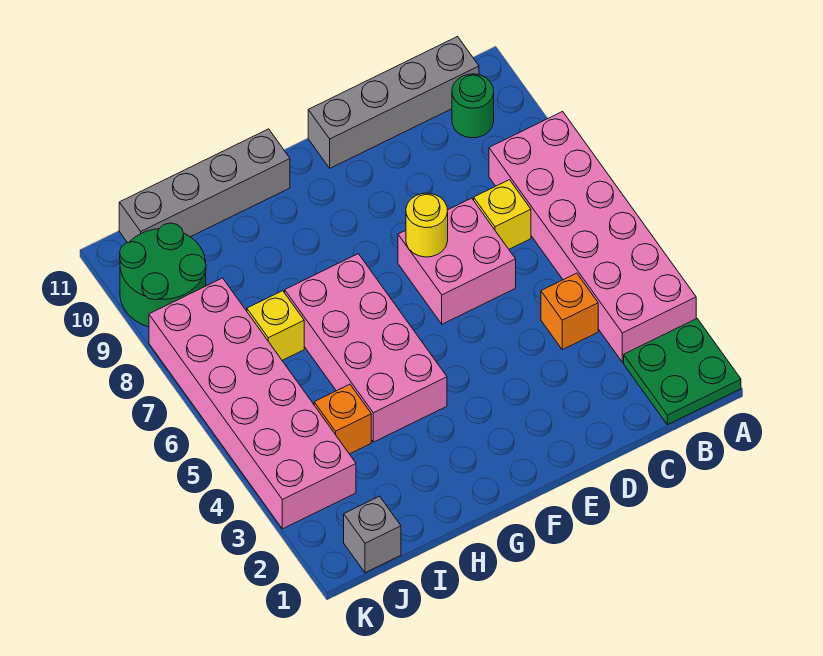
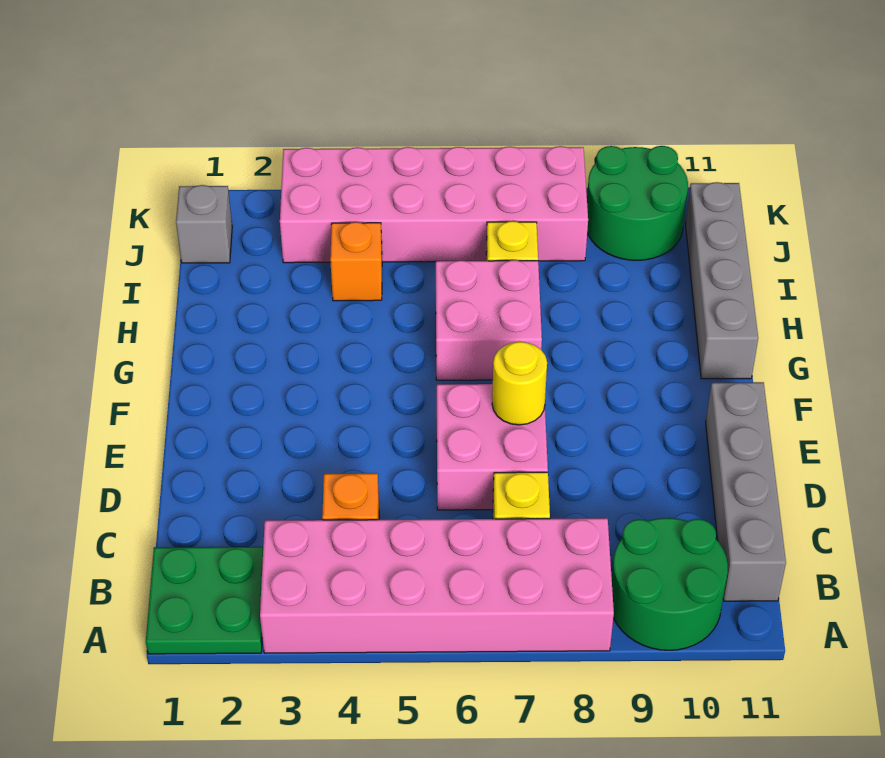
green round brick B10 level 1 -> green round brick A9:B10 level 1
pink brick G4:H7 level 1 -> pink brick G6:H7 level 1

